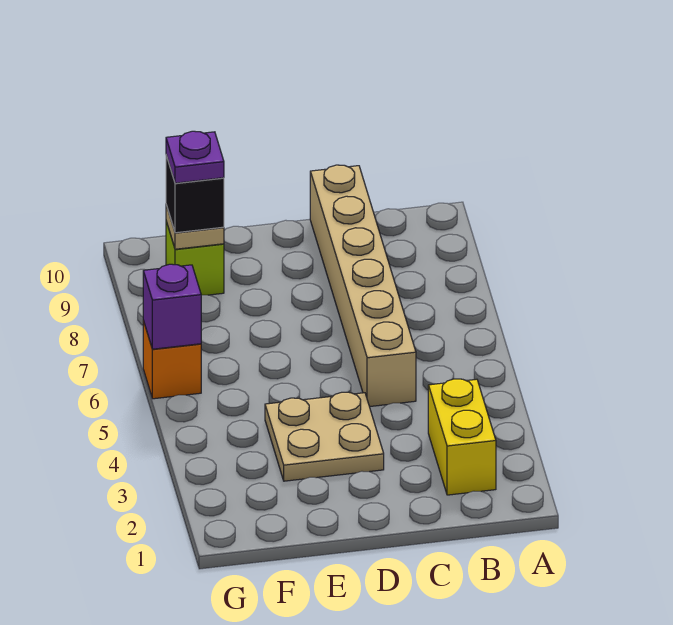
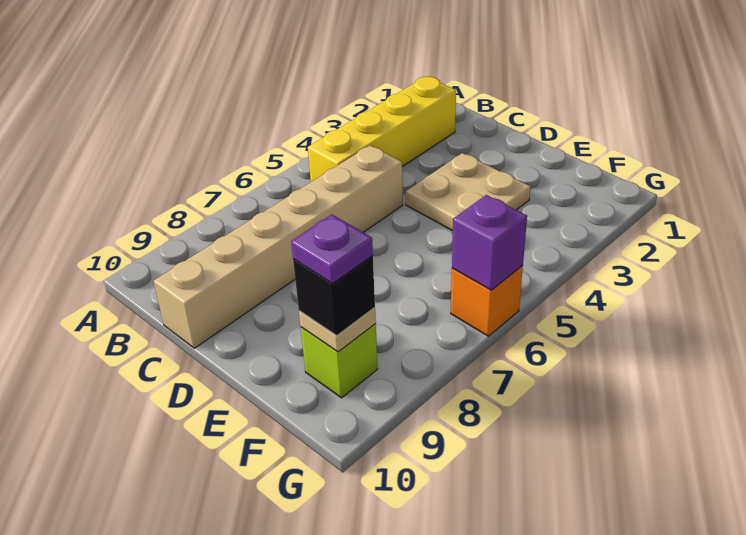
yellow brick B2:B3 level 1 -> yellow brick B2:B5 level 1

